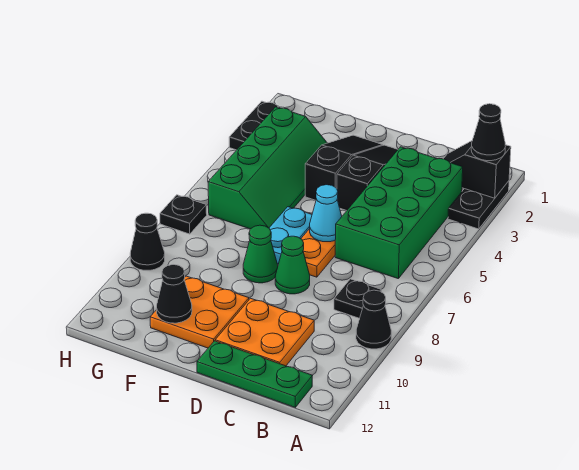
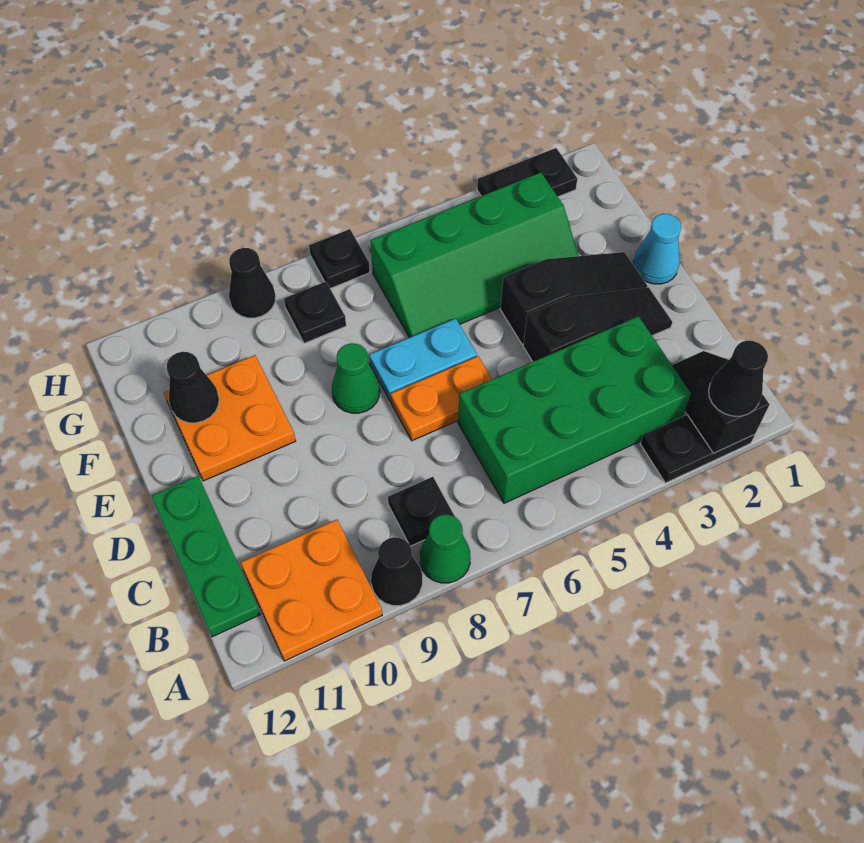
orange plate C10:D11 level 1 -> orange plate A10:B11 level 1
cyan cone D6 level 2 -> cyan cone E1 level 1
green cone D8 level 1 -> green cone A8 level 1
none -> black plate G8 level 1

